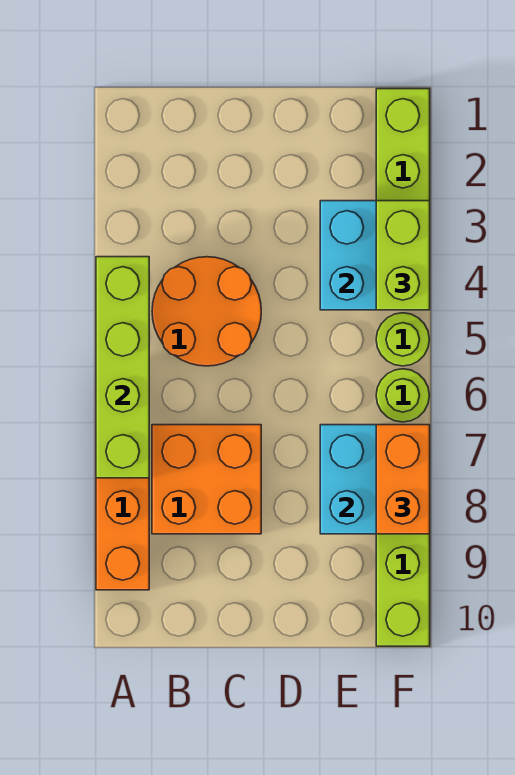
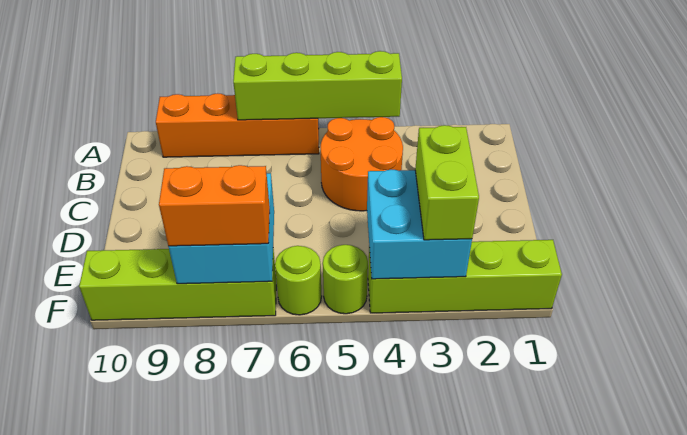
orange brick B7:C8 level 1 -> none
lime brick F3:F4 level 3 -> lime brick E3:F3 level 3

